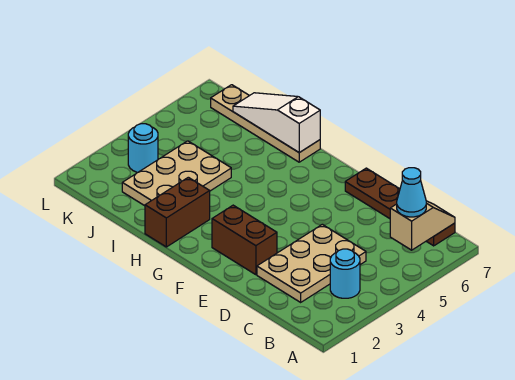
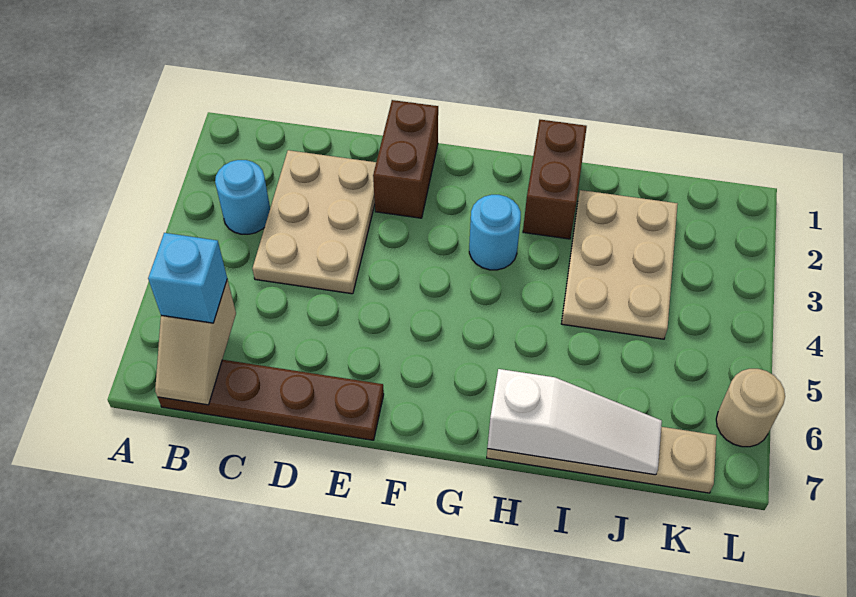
cyan cone B6 level 3 -> cyan brick B6 level 3
brown brick E2:F2 level 1 -> brown brick E1:E2 level 1
cyan round brick K3 level 1 -> cyan round brick G3 level 1
none -> tan round brick L6 level 1

